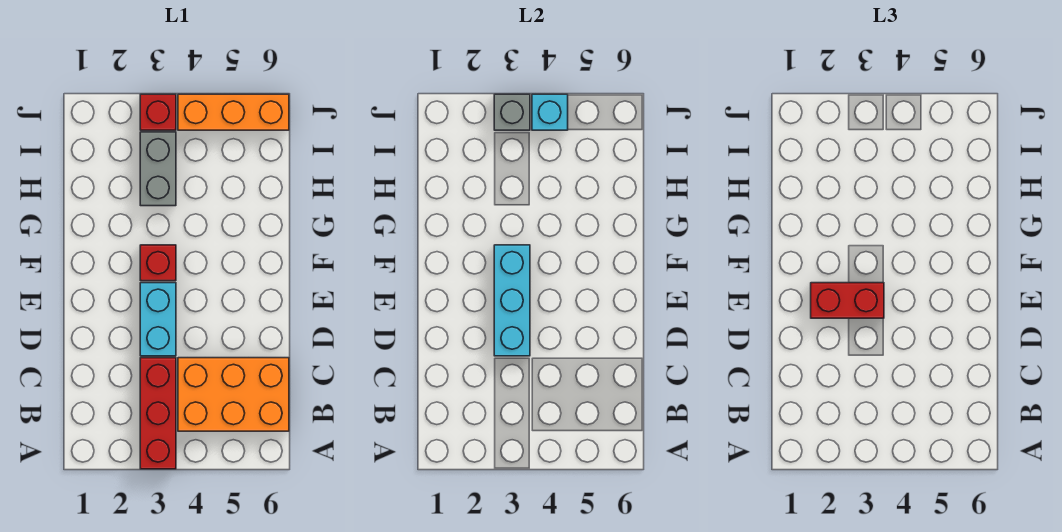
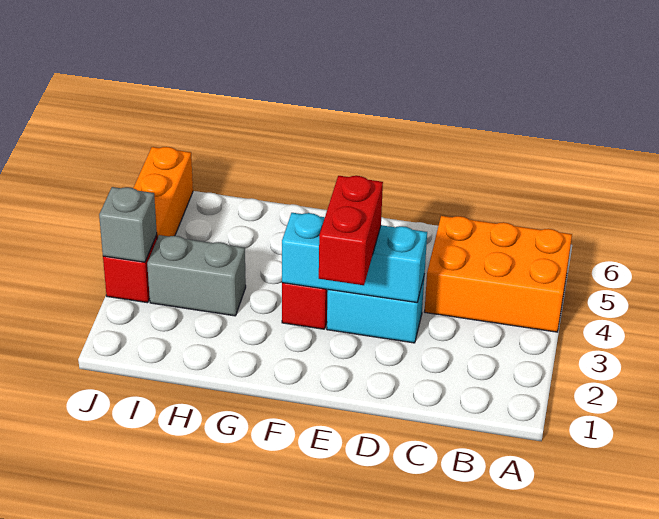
red brick A3:C3 level 1 -> none
orange brick B4:C6 level 1 -> orange brick A4:C5 level 1
cyan brick J4 level 2 -> none

